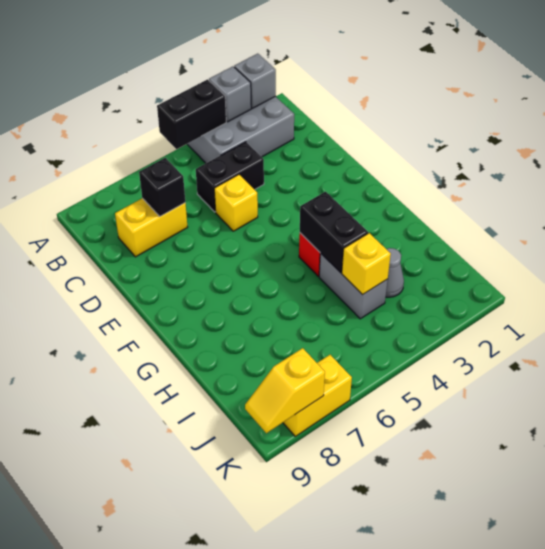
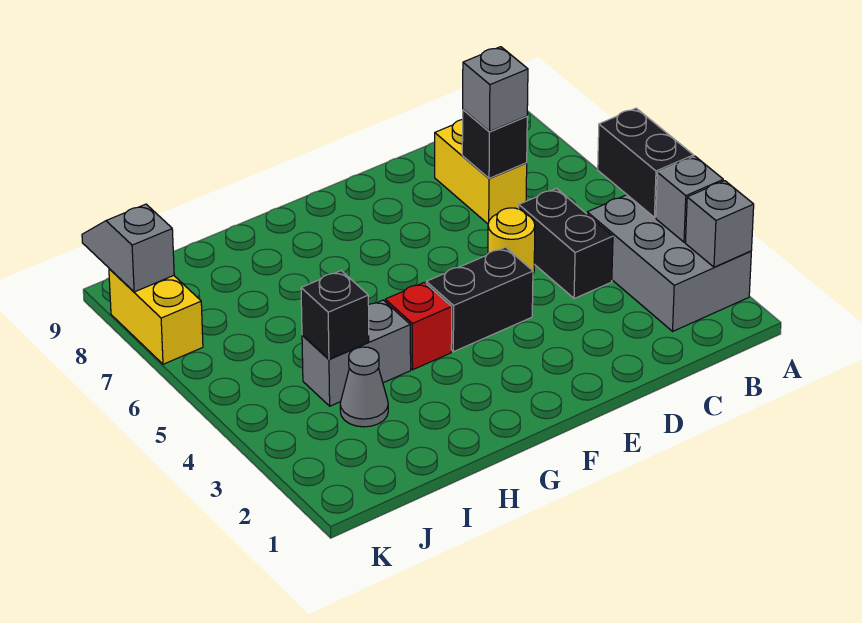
none -> grey brick C7 level 3
yellow brick D5 level 1 -> yellow round brick D5 level 1
black brick G4:H4 level 2 -> black brick E4:F4 level 1
yellow brick I4 level 2 -> black brick I4 level 2
yellow slope K8:K9 level 2 top 8 -> grey slope K8:K9 level 2 top 8

